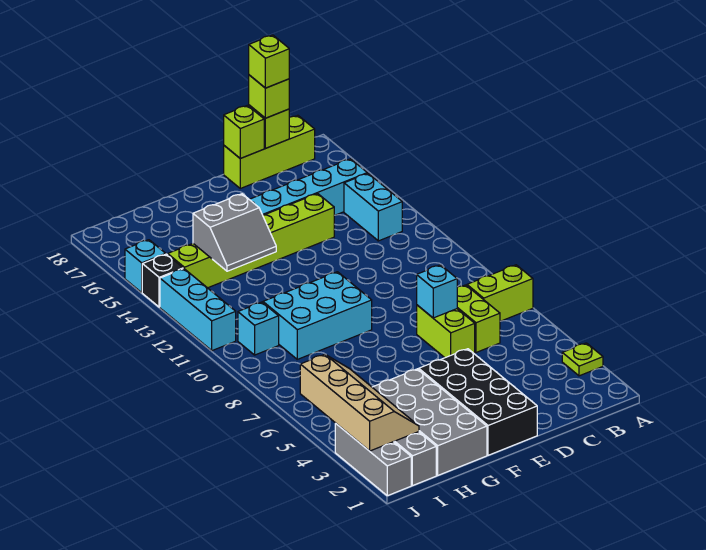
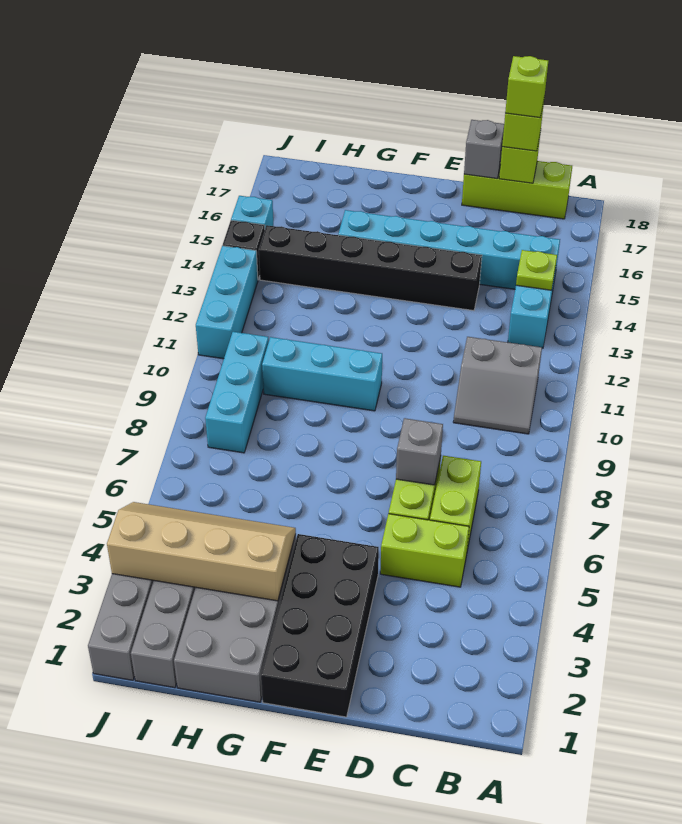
lime plate A3 level 1 -> lime plate B14 level 2
lime brick A7:B7 level 1 -> lime brick C5:D5 level 1
cyan brick D7 level 2 -> grey brick D7 level 2
lime brick D14:I14 level 1 -> black brick D14:I14 level 1
lime brick D18 level 2 -> grey brick D18 level 2
cyan brick F9:H10 level 1 -> cyan brick F10:H10 level 1
grey slope G13:H14 level 2 top 14 -> grey slope B10:C11 level 1 top 11
tan slope I2:J5 level 2 top J -> tan slope G3:J4 level 2 top 3
cyan brick I10 level 1 -> cyan brick I8:I10 level 1

